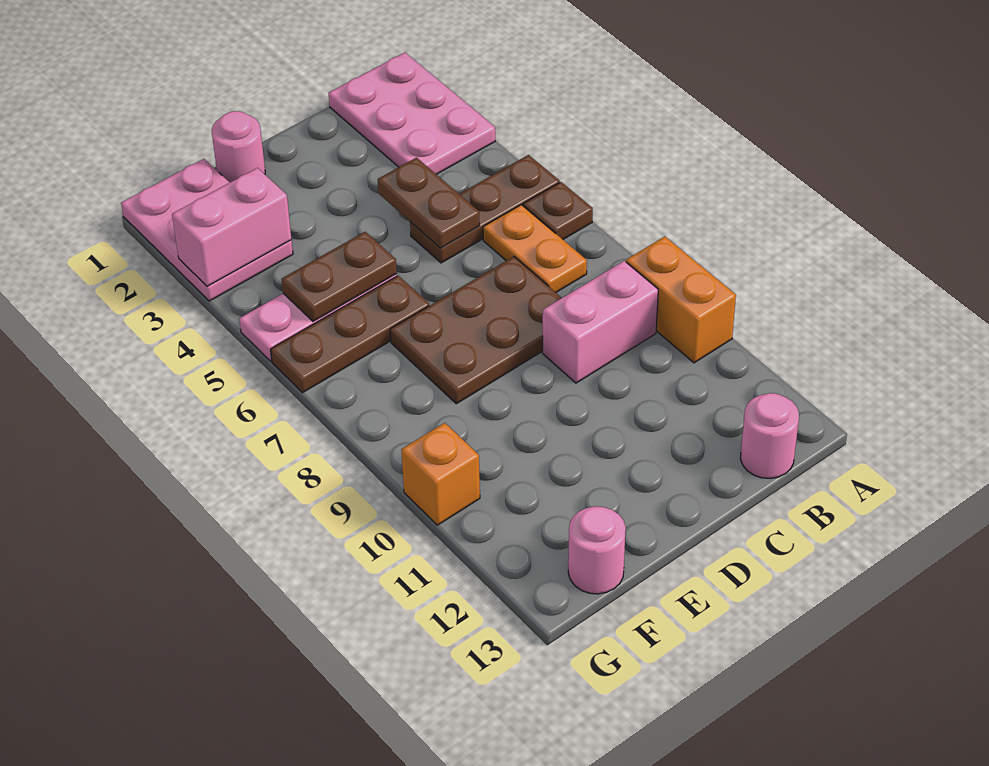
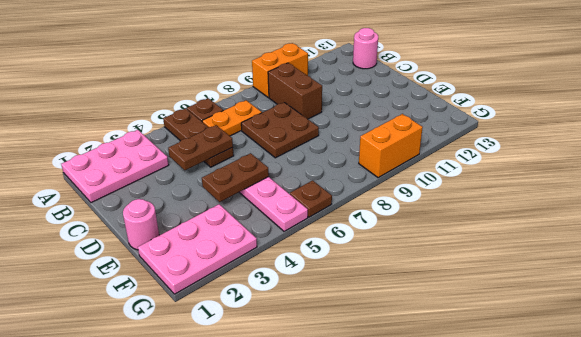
pink brick B9:C9 level 1 -> brown brick B9:C9 level 1
brown plate C7:E8 level 1 -> brown plate C7:D8 level 1
brown plate E5:F5 level 2 -> brown plate E4:E5 level 2
brown plate E6:G6 level 1 -> brown plate G6 level 1
pink brick F3:G3 level 2 -> none
pink round brick F13 level 1 -> none
orange brick G10 level 1 -> orange brick G9:G10 level 1

